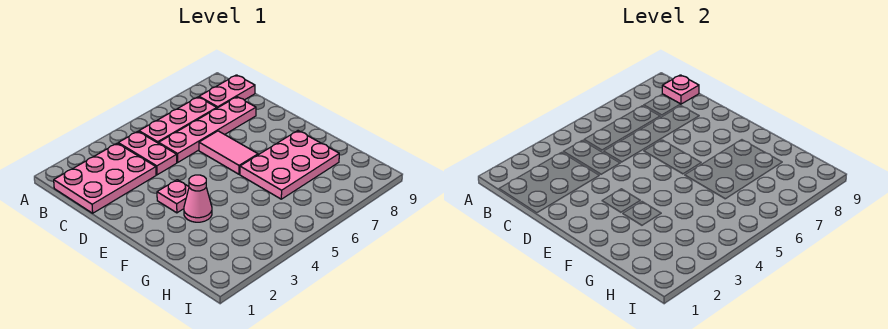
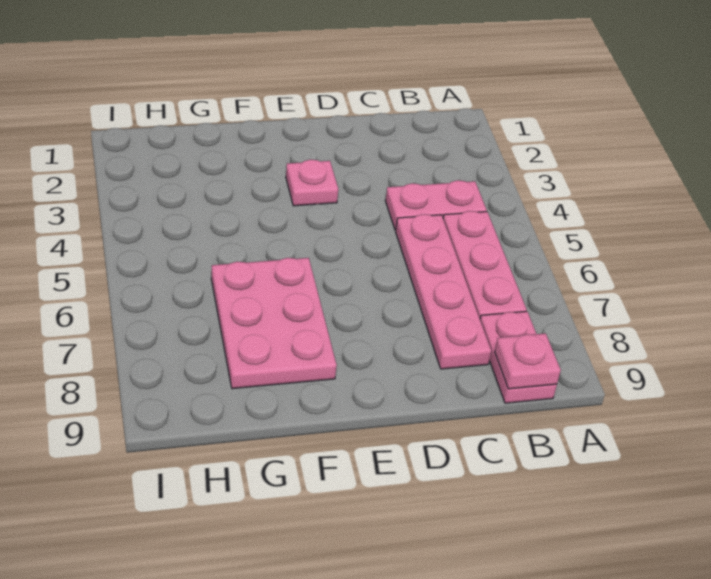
pink plate B1:C3 level 1 -> none
pink tile D6:E6 level 1 -> none
pink cone F3 level 1 -> none

